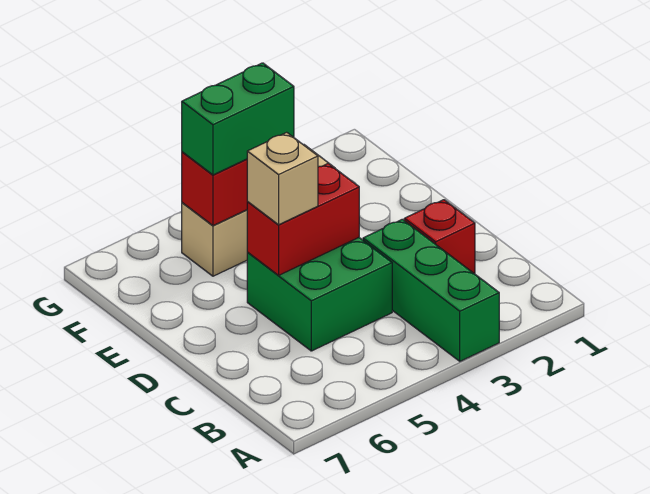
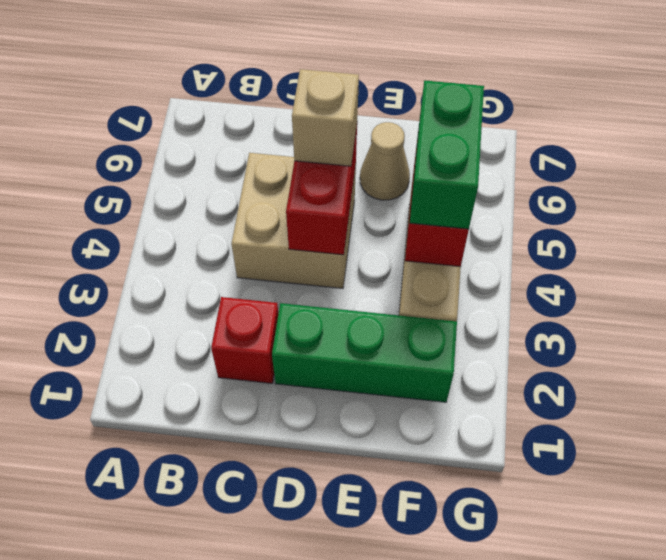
green brick A3:C3 level 1 -> green brick D2:F2 level 1
green brick C4:D5 level 1 -> tan brick C4:D5 level 1
none -> tan cone E6 level 1

